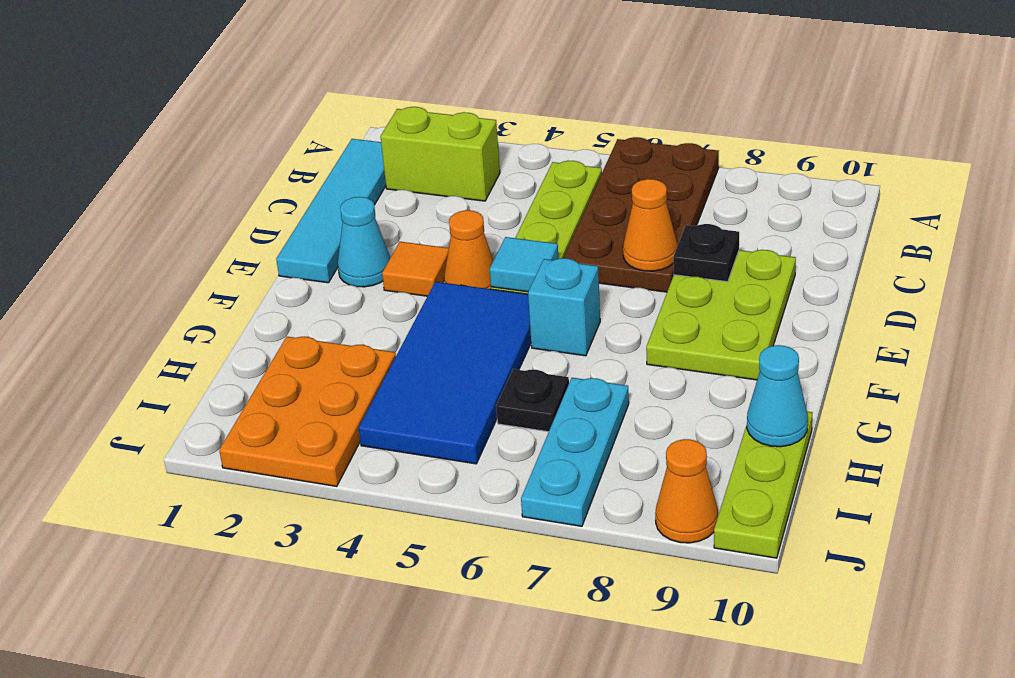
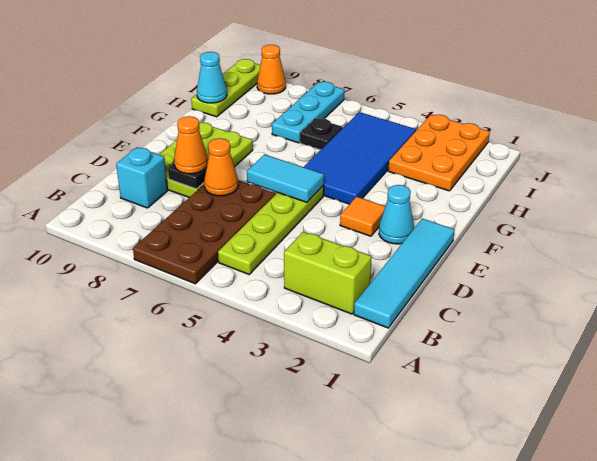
orange cone E4 level 1 -> orange cone D8 level 3
cyan tile E5 level 2 -> cyan tile E5:E6 level 2
cyan brick F6 level 1 -> cyan brick C9 level 1

